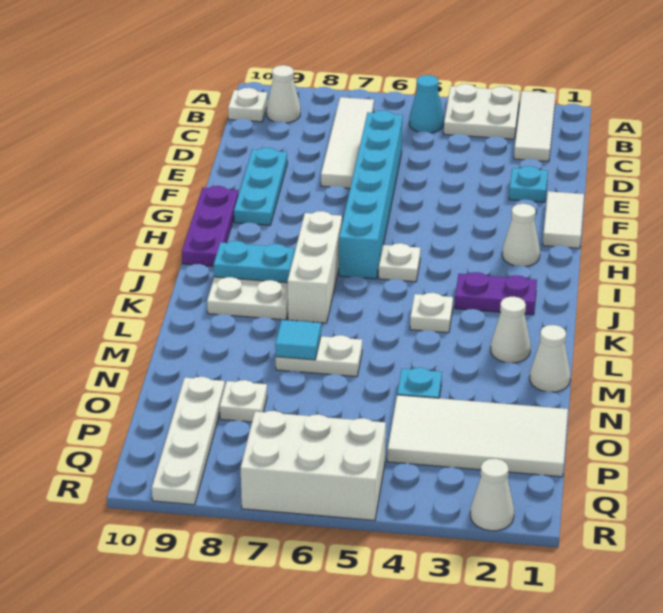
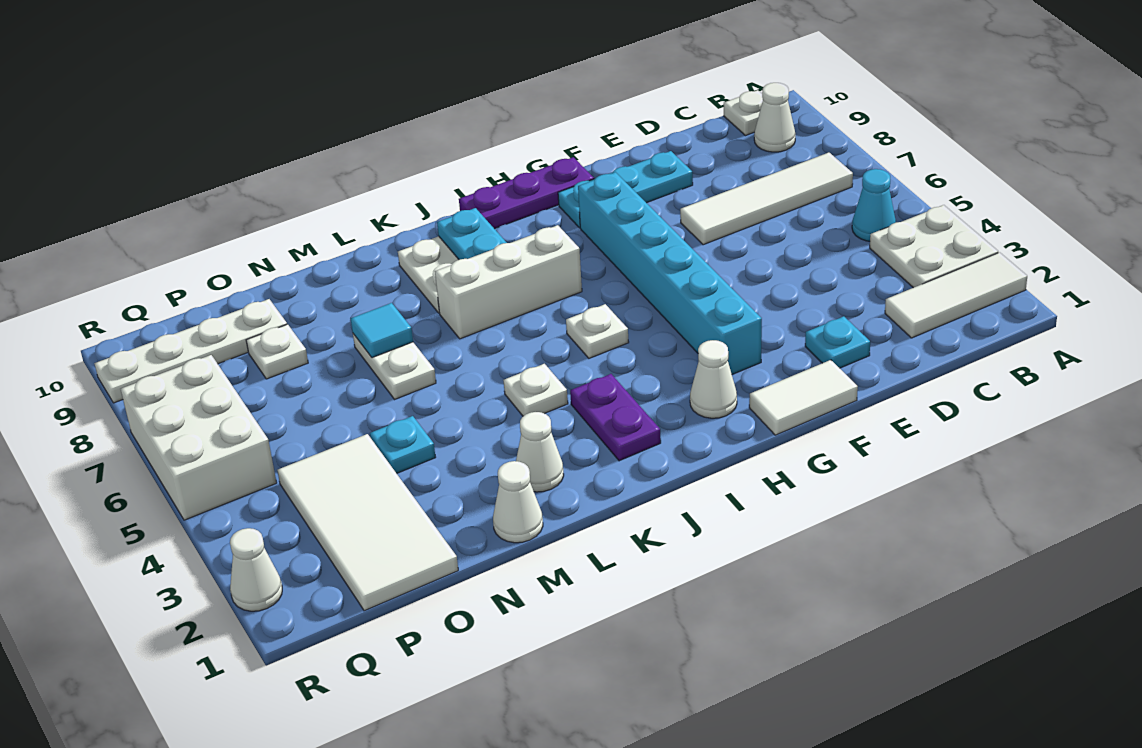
cyan brick D6:I6 level 1 -> cyan brick G3:G8 level 1

